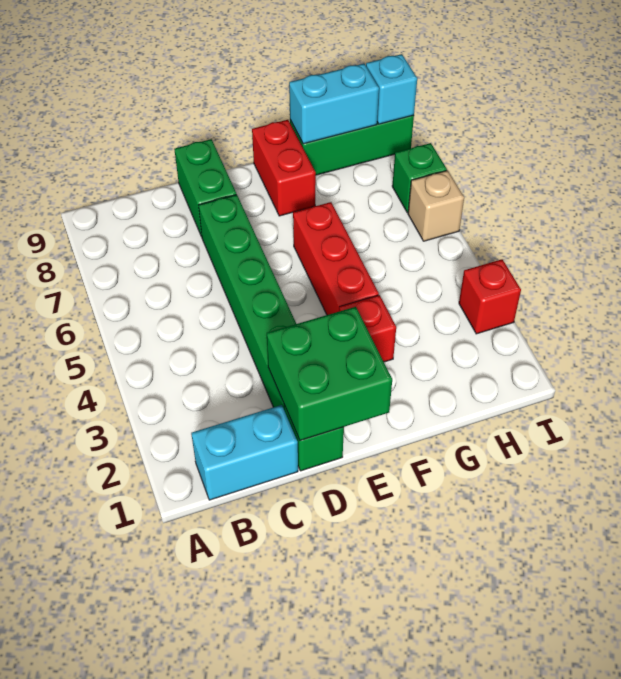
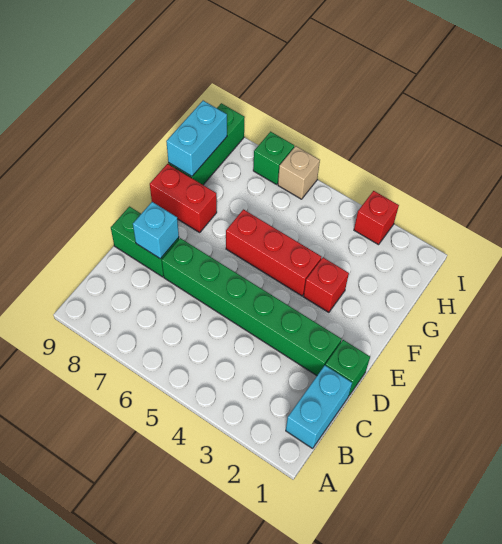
green brick D1:E2 level 2 -> none
cyan brick I9 level 2 -> cyan brick D8 level 2

